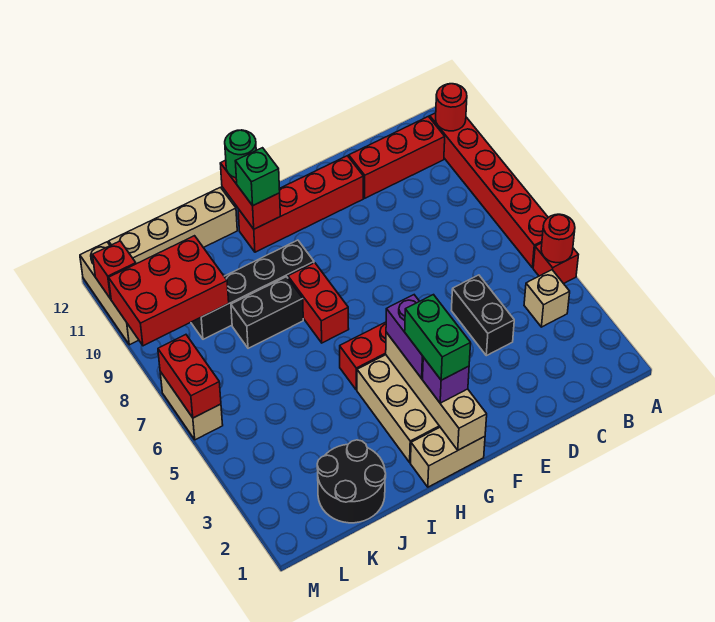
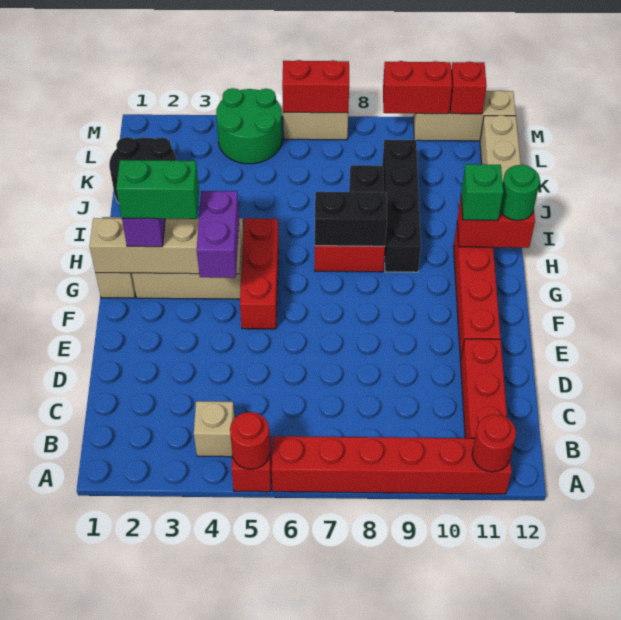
black brick D4:D5 level 1 -> black brick H7:H8 level 2
purple brick G3:G4 level 3 -> purple brick F4:G4 level 3
red brick K9:M10 level 2 -> red brick M9:M10 level 2
none -> green round brick L4:M5 level 1

